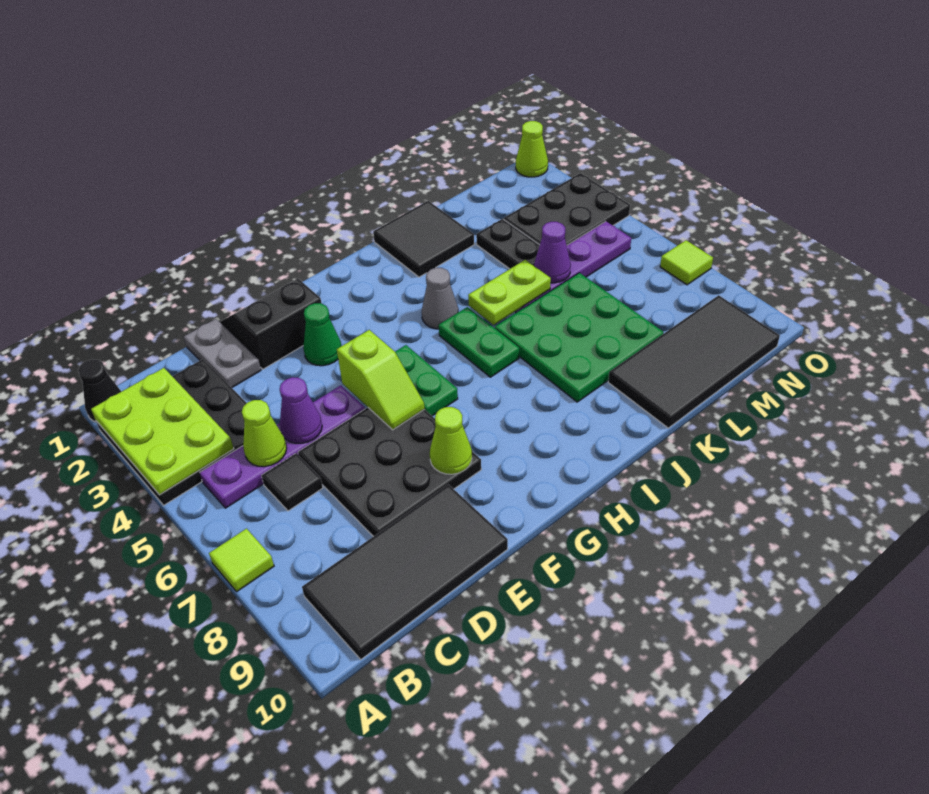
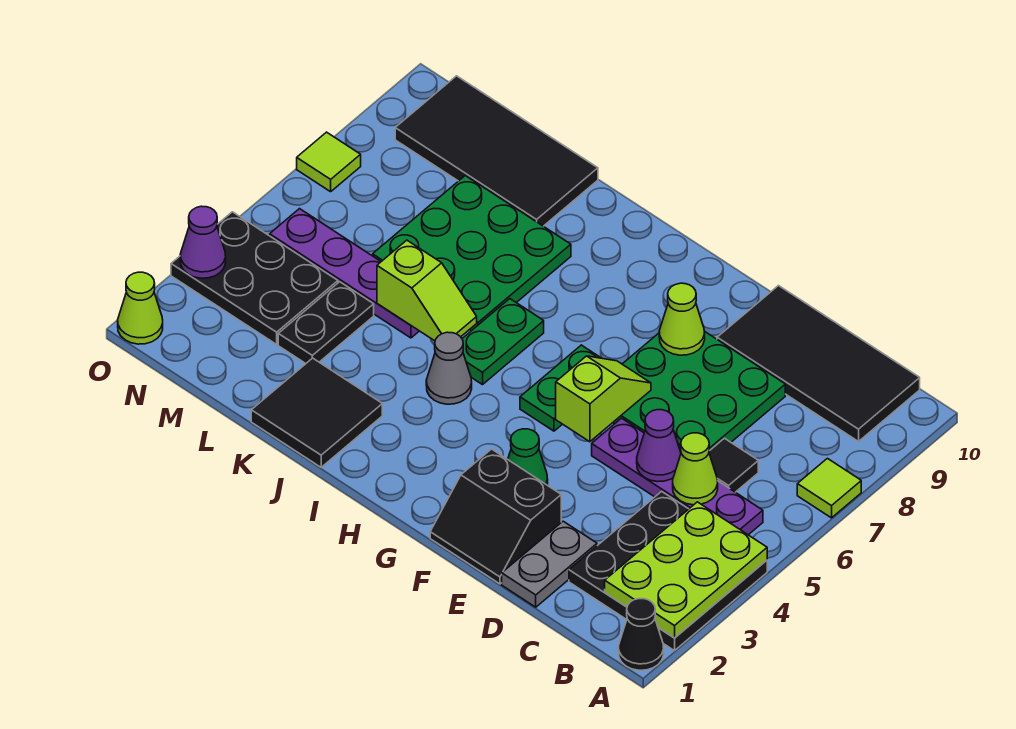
black plate D6:F8 level 1 -> green plate D6:F8 level 1
lime plate J5:K5 level 2 -> lime slope J5:K5 level 2 top K
purple cone L5 level 2 -> purple cone O3 level 2

